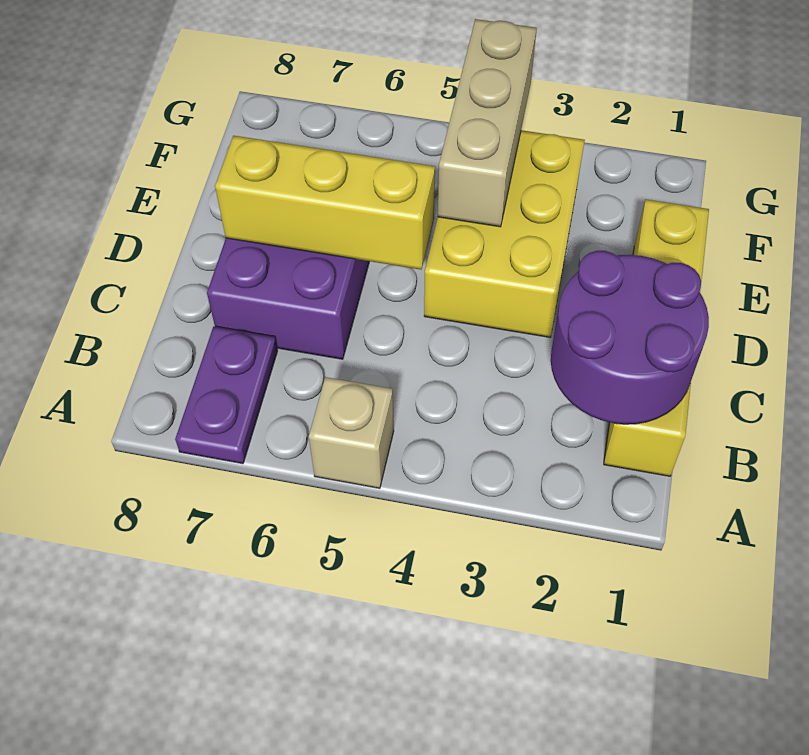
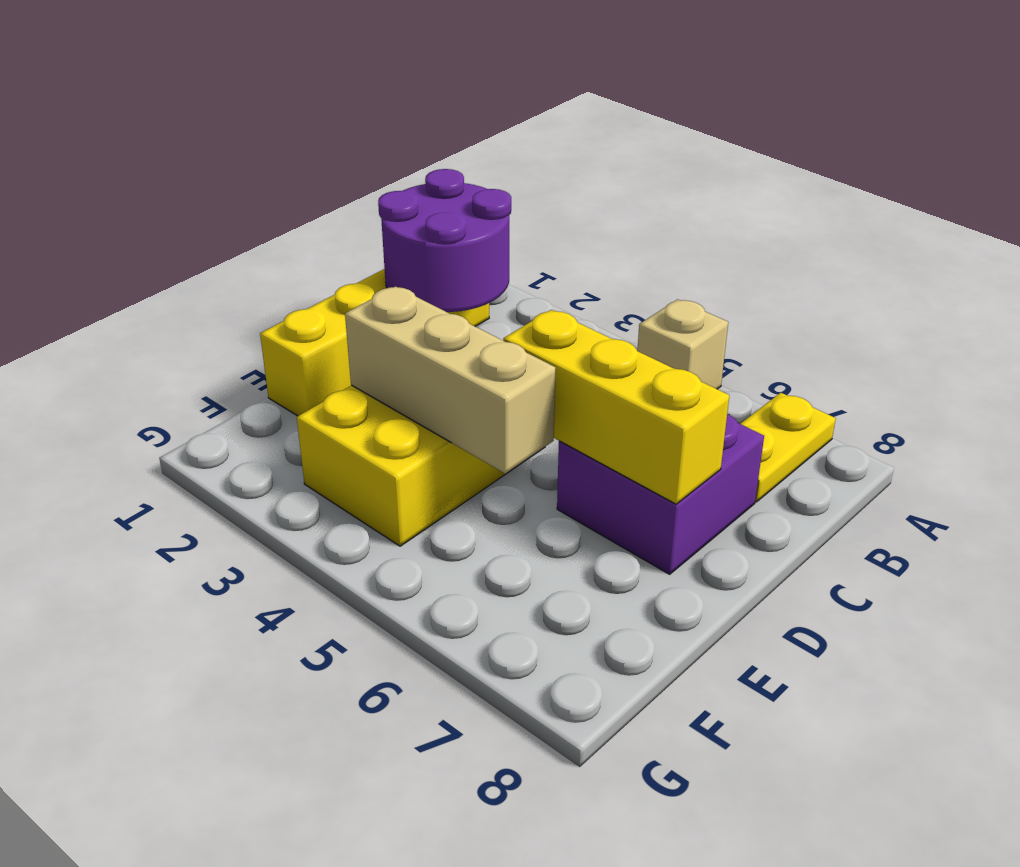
purple plate A7:B7 level 1 -> yellow plate A7:B7 level 1
tan brick E4:G4 level 2 -> tan brick E3:E5 level 2

